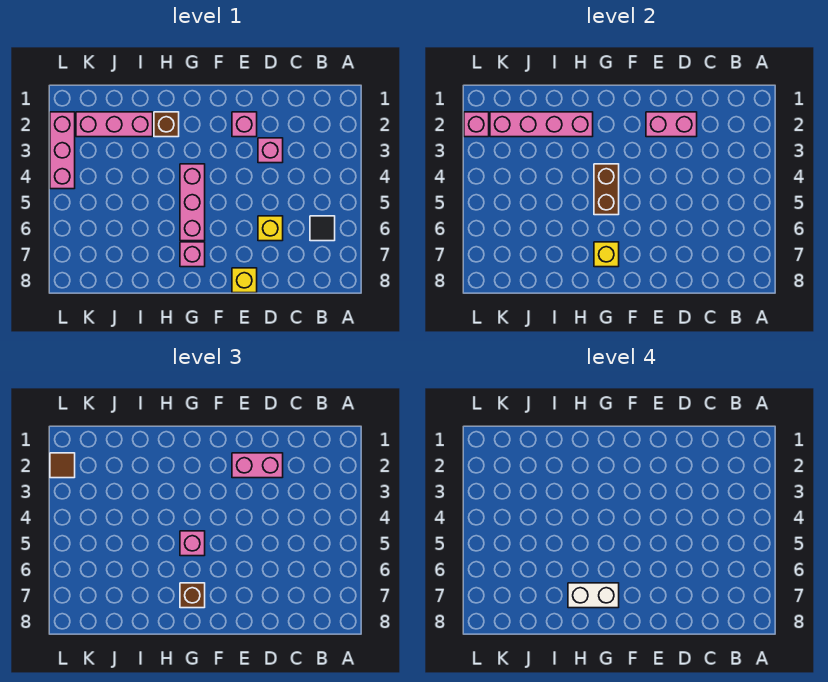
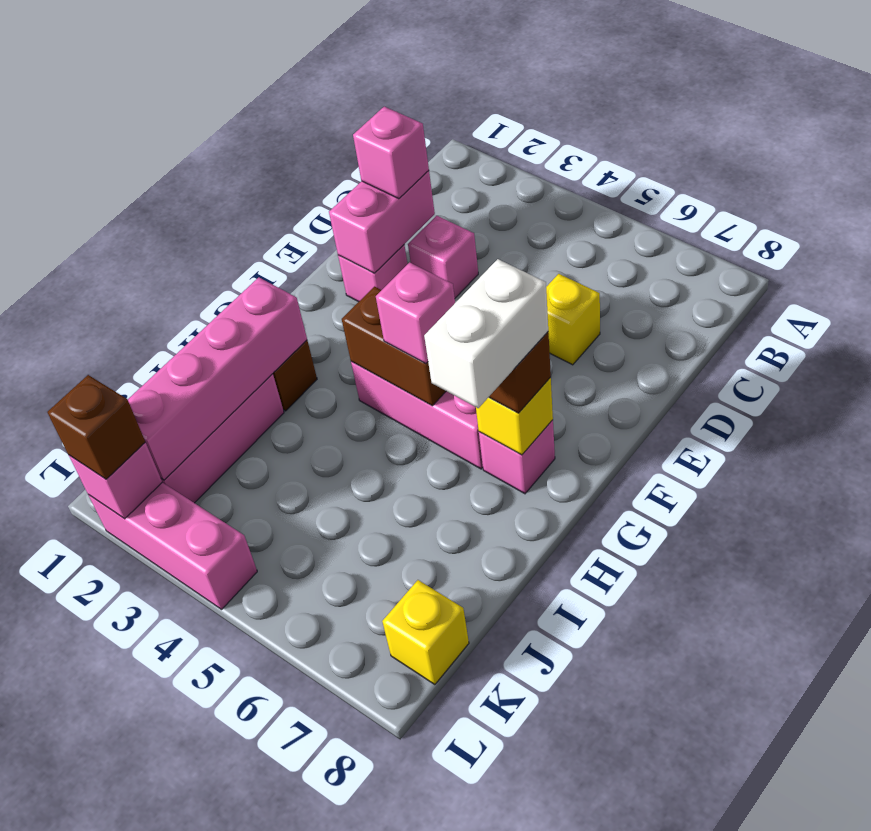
black tile B6 level 1 -> none
pink brick D2:E2 level 3 -> pink brick D2 level 3
yellow brick E8 level 1 -> yellow brick K8 level 1
brown tile L2 level 3 -> brown brick L2 level 3

